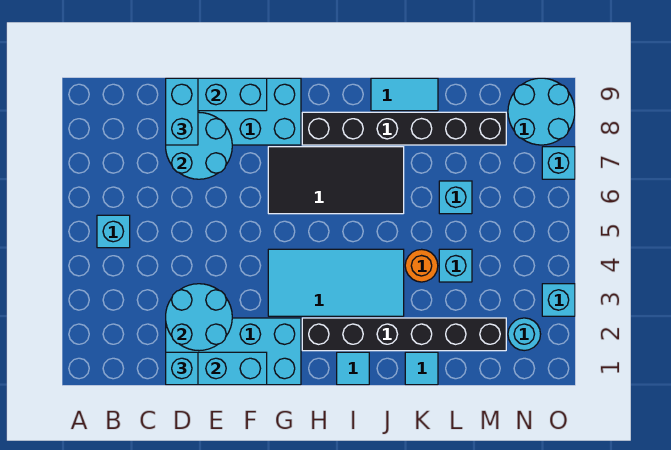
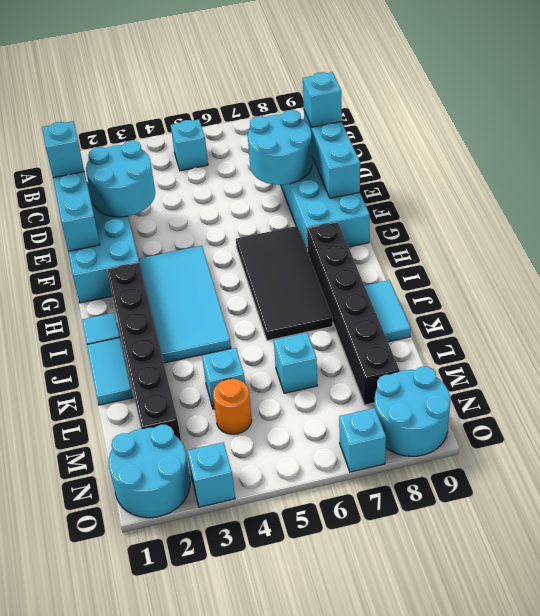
cyan brick D8:D9 level 3 -> cyan brick D9 level 3
cyan tile K1 level 1 -> cyan tile J1:K1 level 1
orange round brick K4 level 1 -> orange round brick M4 level 1
cyan round brick N2 level 1 -> cyan round brick N1:O2 level 1

